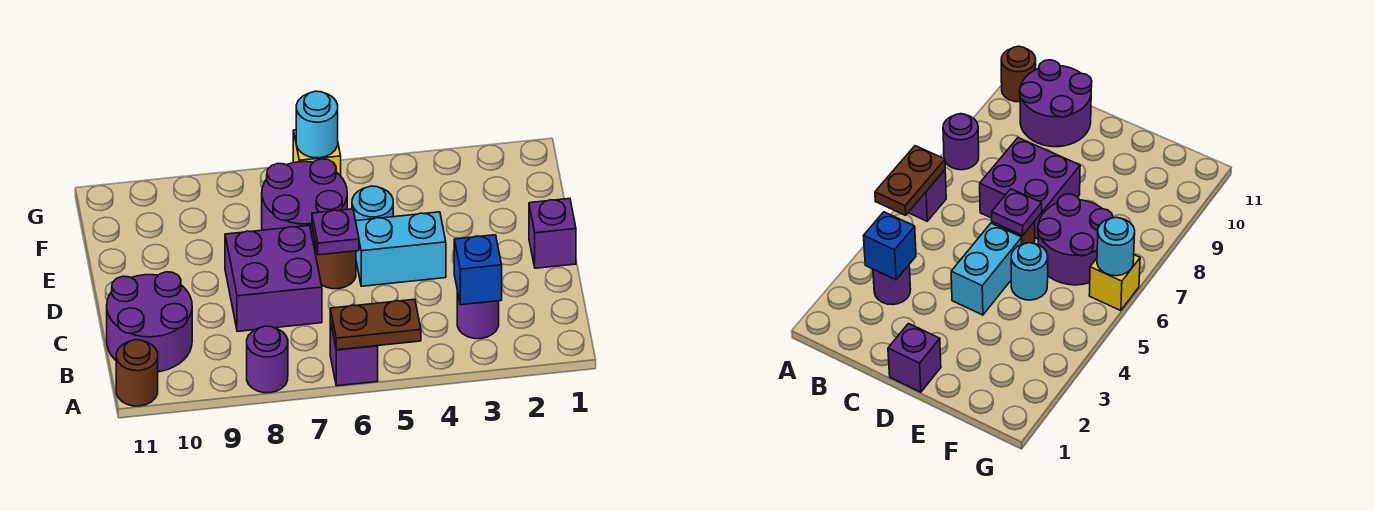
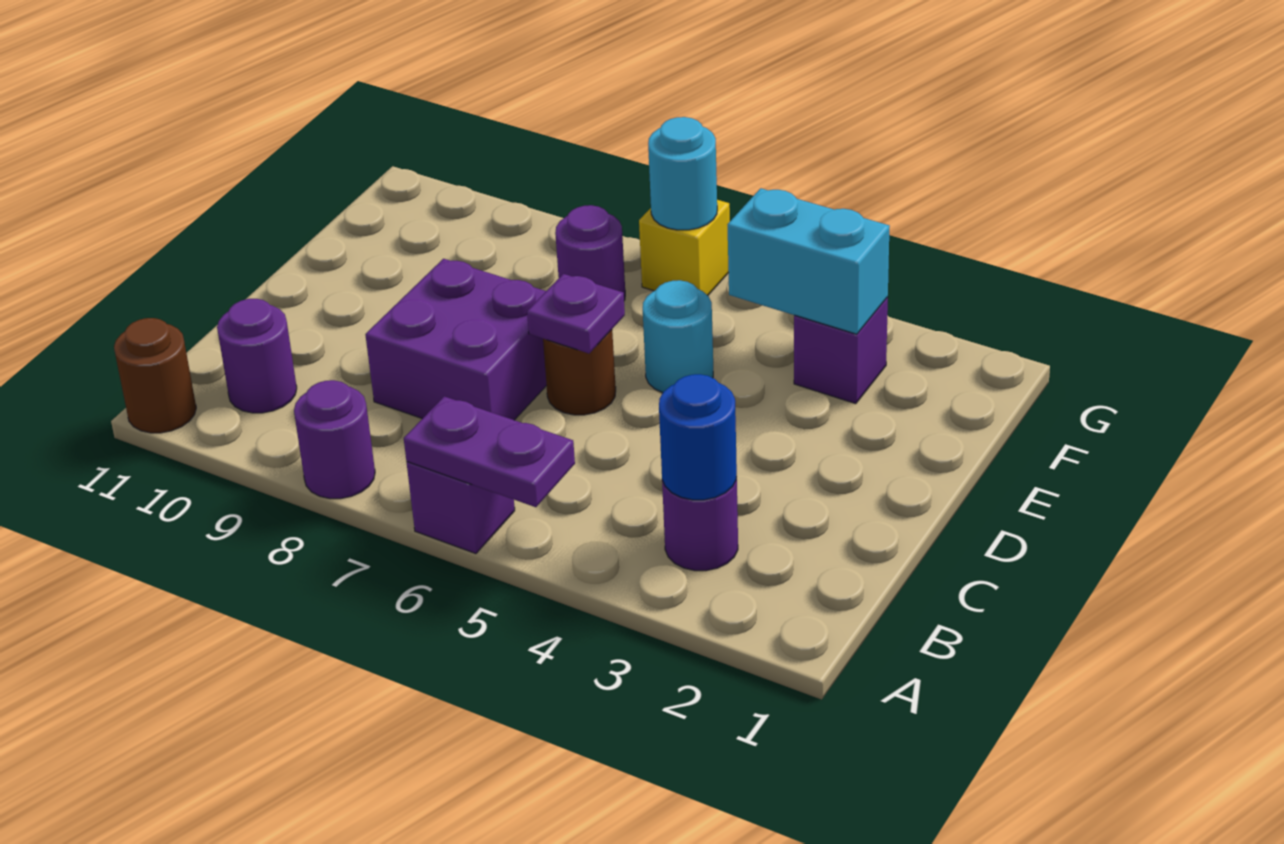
brown plate A5:A6 level 2 -> purple plate A5:A6 level 2
blue brick B3 level 2 -> blue round brick B3 level 2
purple round brick B10:C11 level 1 -> purple round brick B10 level 1
purple brick D1 level 1 -> purple brick F3 level 1
cyan brick D4:D5 level 1 -> cyan brick F3:F4 level 2
purple round brick E6:F7 level 1 -> purple round brick F7 level 1

